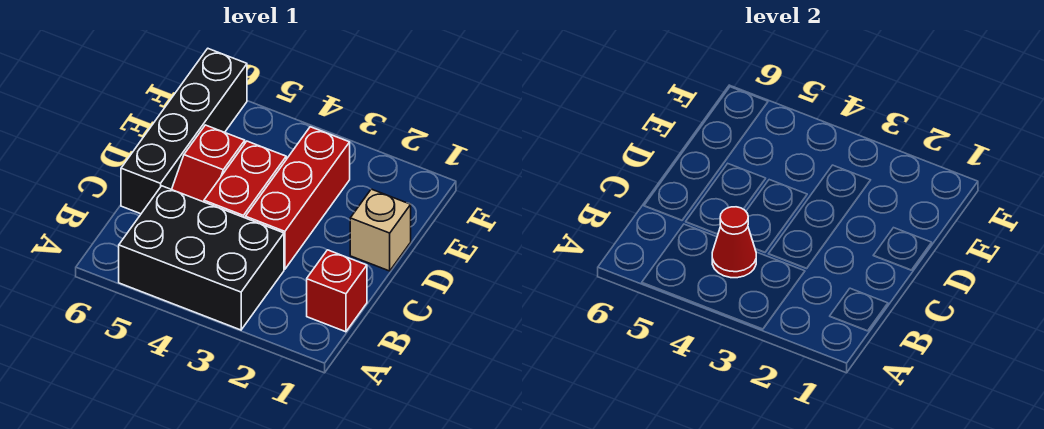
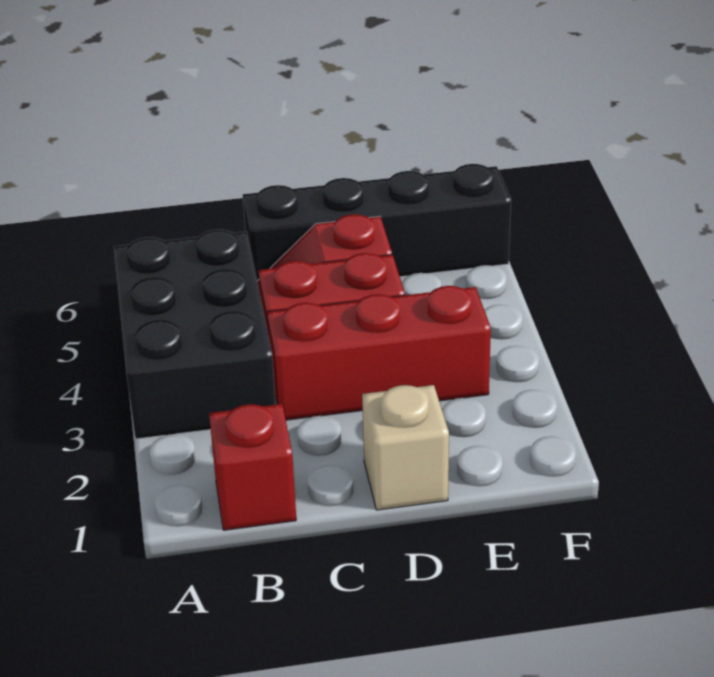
red cone B4 level 2 -> none

